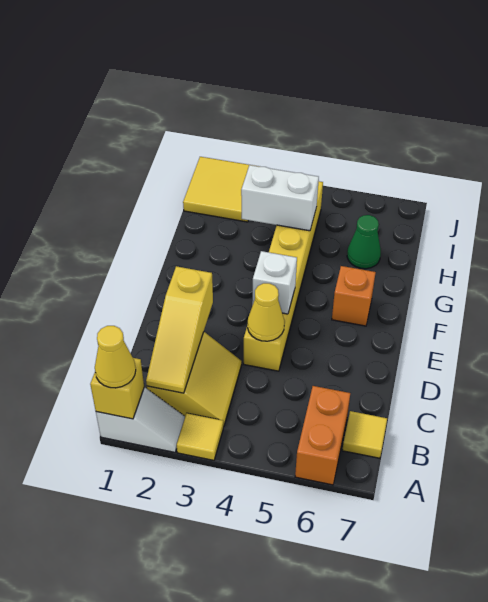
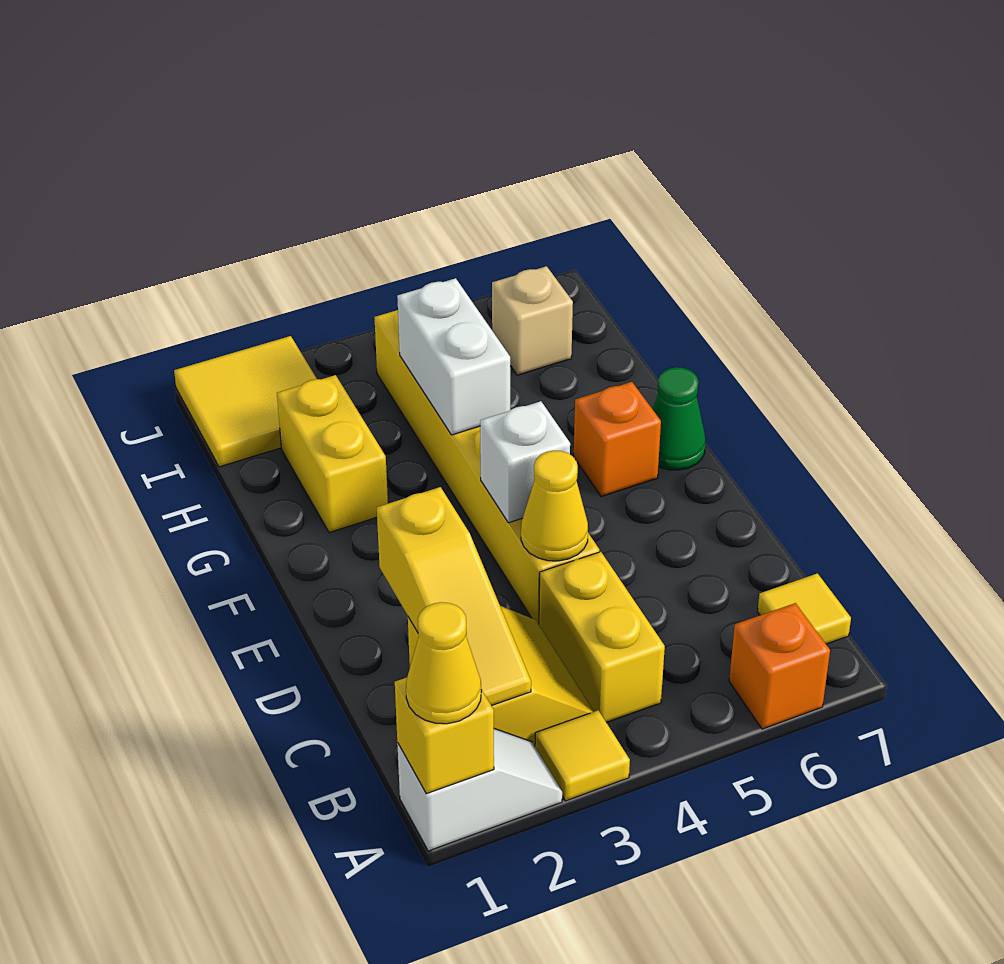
orange brick A6:B6 level 1 -> orange brick A6 level 1
none -> yellow brick B4:C4 level 1
none -> yellow brick G2:H2 level 1
white brick H3:H4 level 2 -> white brick G4:H4 level 2
green cone H6 level 1 -> green cone F7 level 1
none -> tan brick I6 level 1

